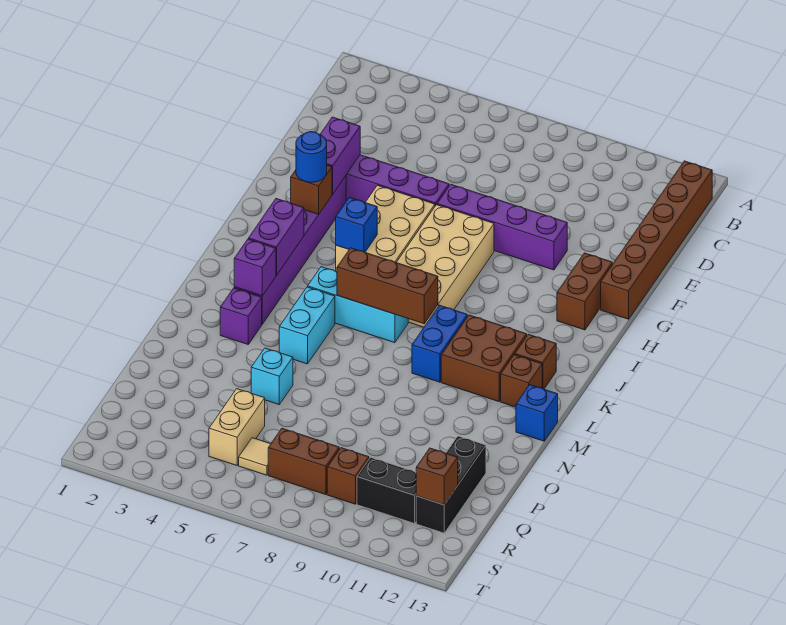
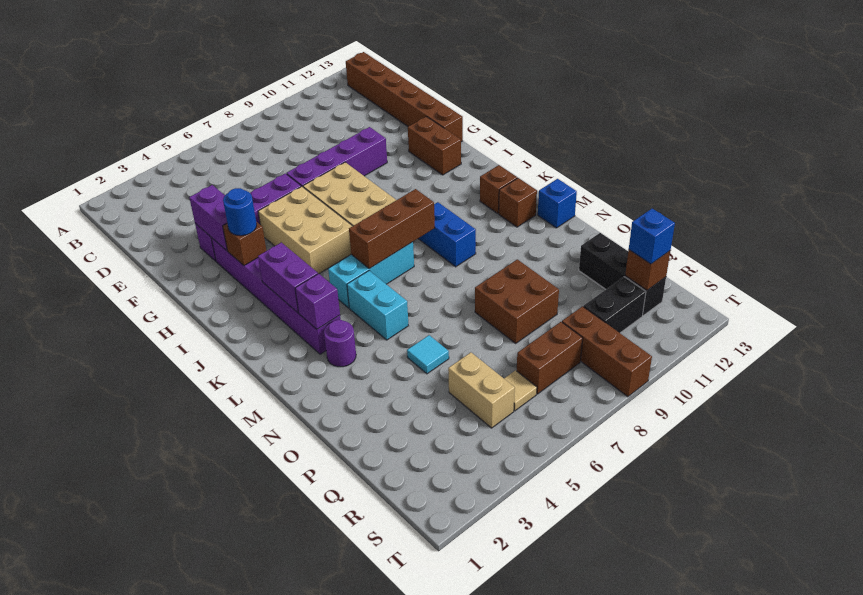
blue brick I5 level 2 -> blue brick R12 level 3
brown brick K10:L11 level 1 -> brown brick O8:P9 level 1
purple brick M3 level 1 -> purple round brick M3 level 1
cyan brick O5 level 1 -> cyan tile O5 level 1
brown brick R9 level 1 -> brown brick R9:T9 level 1

